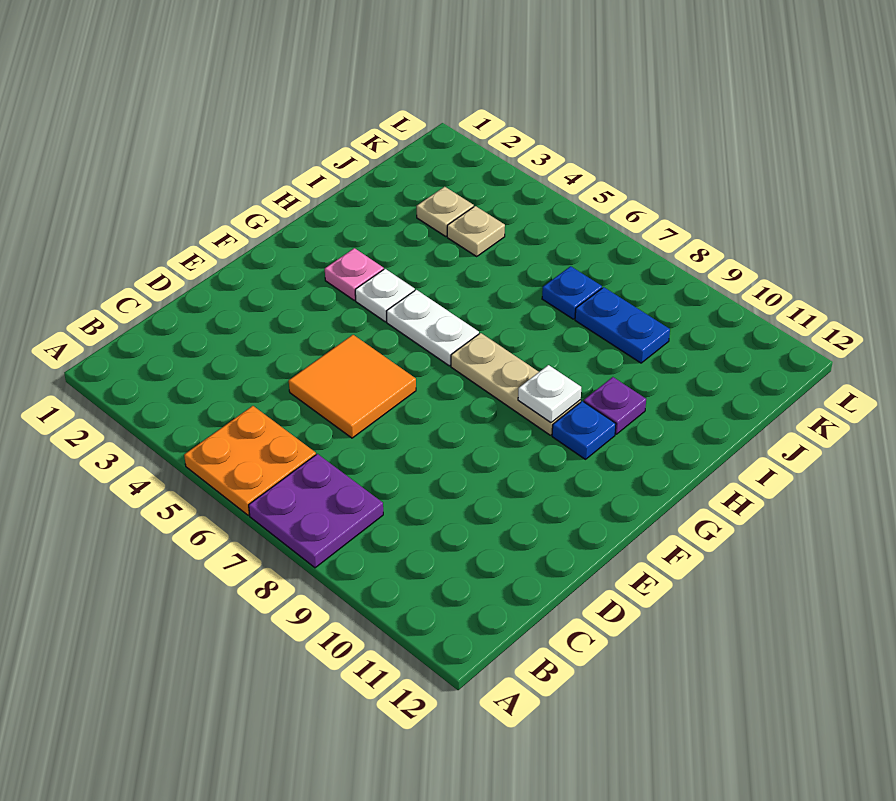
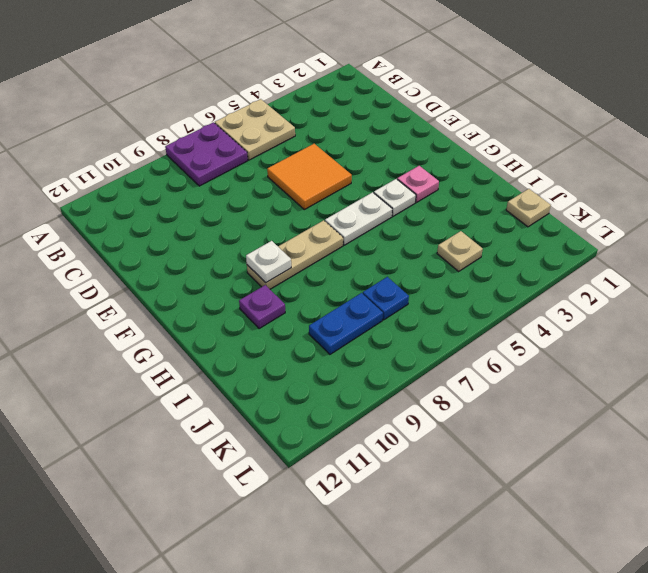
orange plate A5:B6 level 1 -> tan plate A5:B6 level 1
blue plate G10 level 1 -> none
tan plate J3 level 1 -> tan plate J1 level 1

